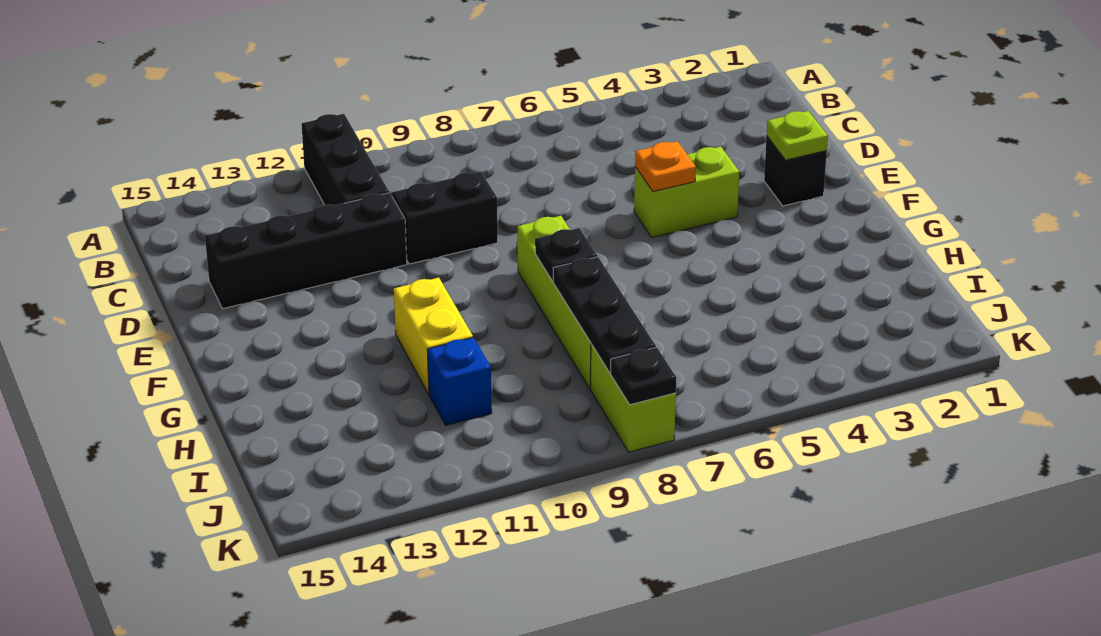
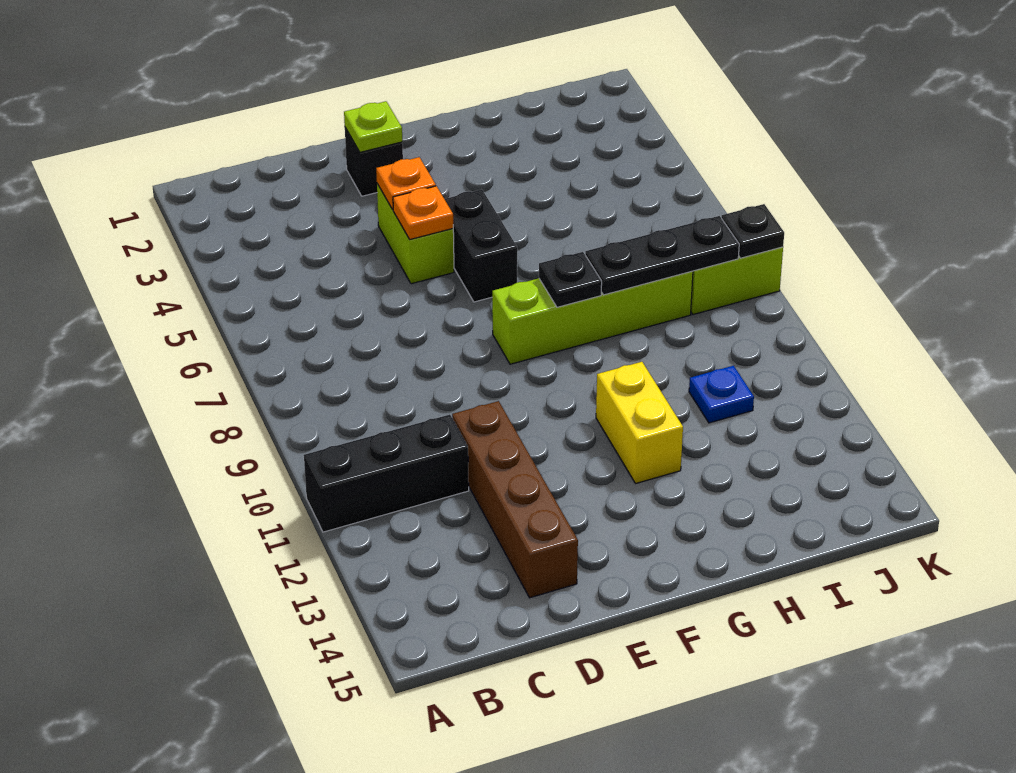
black brick D9:D10 level 1 -> black brick F5:F6 level 1
black brick D11:D14 level 1 -> brown brick D11:D14 level 1
none -> orange plate E4 level 2
yellow brick G11:H11 level 1 -> yellow brick G11:G12 level 1
blue brick I11 level 1 -> blue plate I11 level 1

